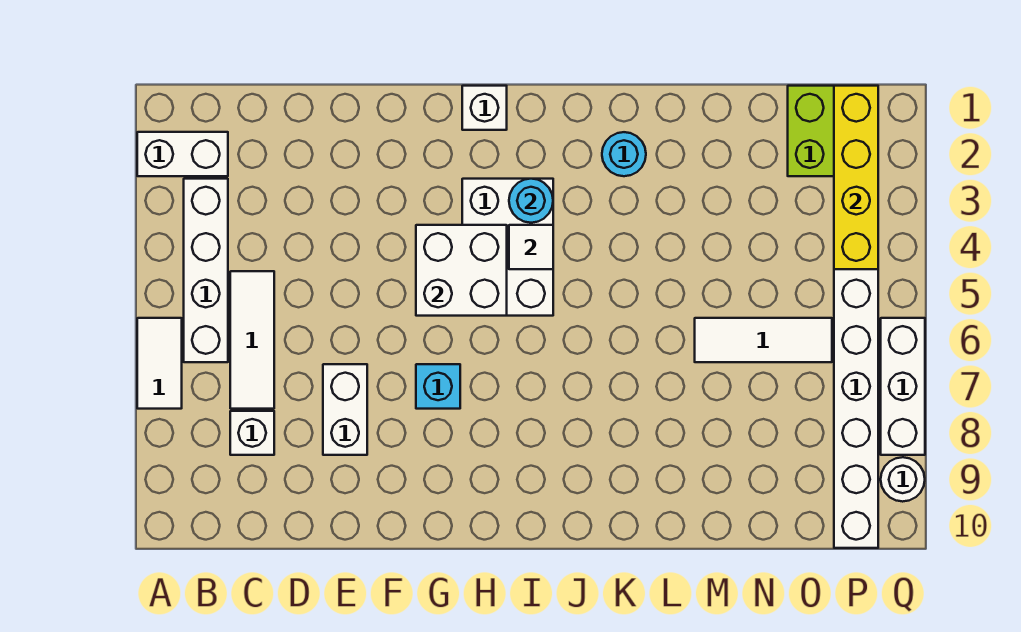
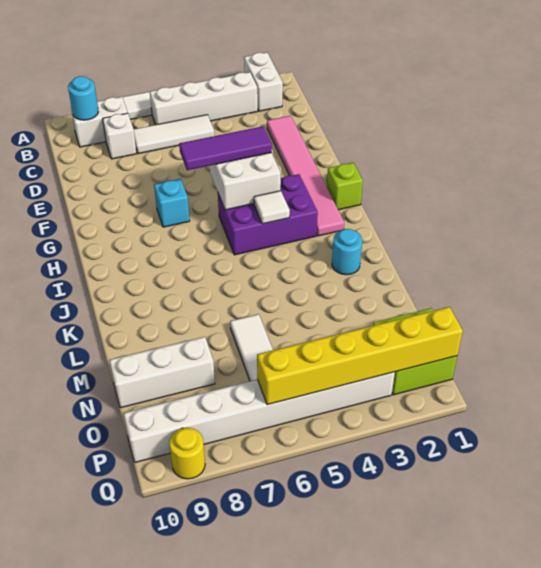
none -> pink tile D2:I2 level 1
white brick E7:E8 level 1 -> white brick B8:B9 level 1
none -> purple tile G4:G6 level 3
white brick H1 level 1 -> lime brick H1 level 1
white brick H3:I5 level 1 -> purple brick H3:I5 level 1
cyan round brick I3 level 2 -> cyan round brick B9 level 2
yellow brick P1:P4 level 2 -> yellow brick P1:P6 level 2
white brick Q6:Q8 level 1 -> white brick N8:N10 level 1
white round brick Q9 level 1 -> yellow round brick Q9 level 1

